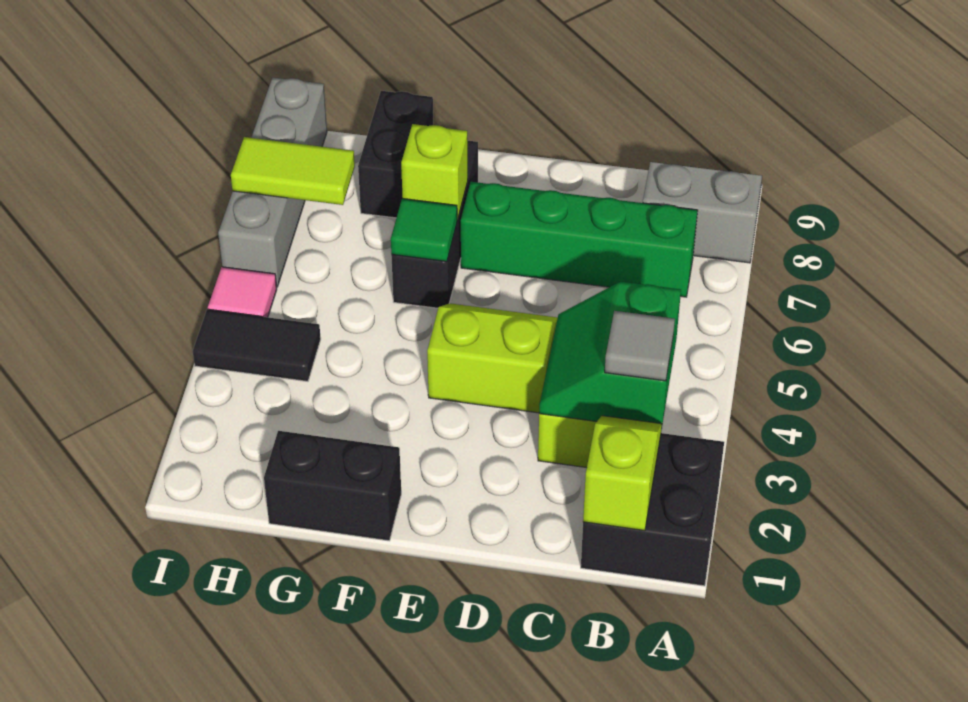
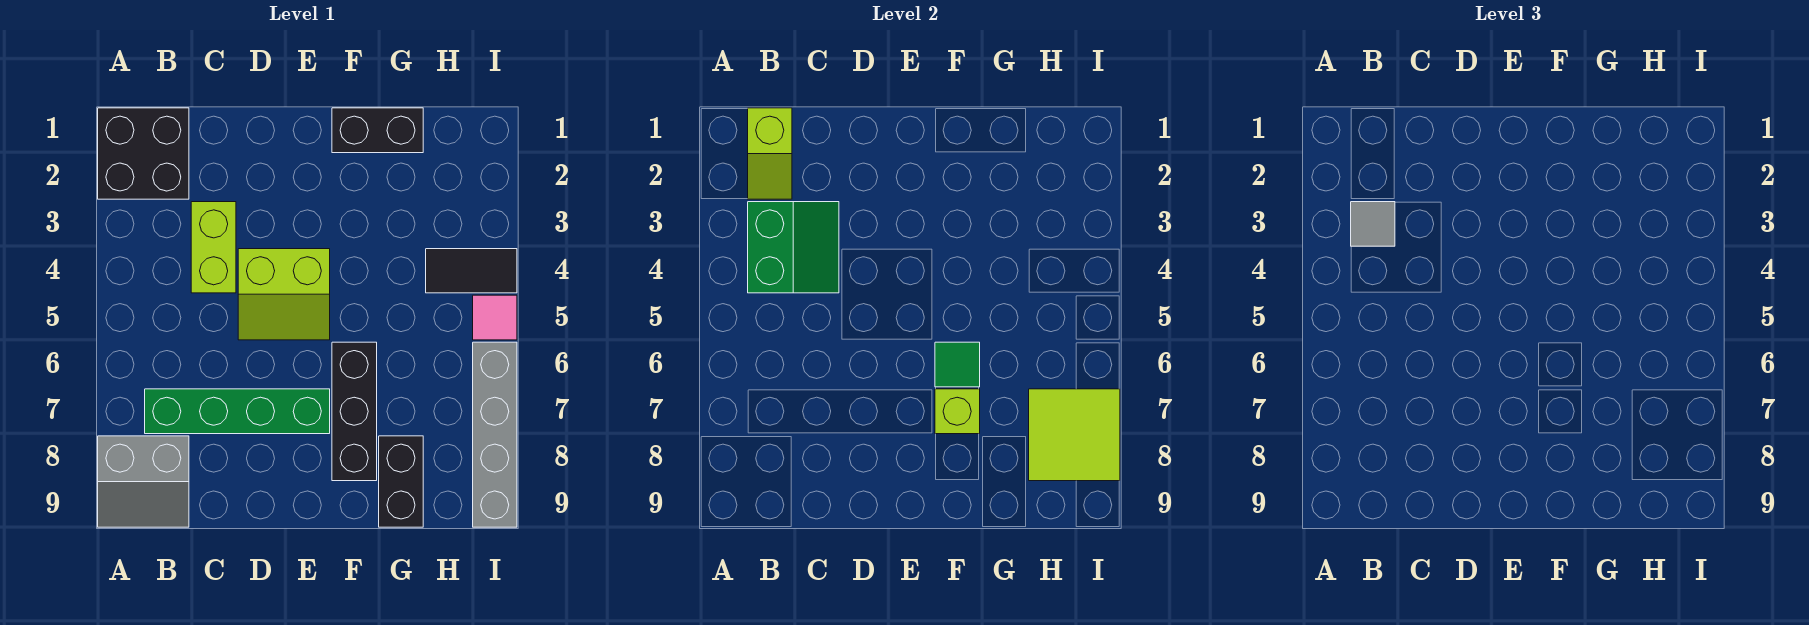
lime tile H7:I7 level 2 -> lime tile H7:I8 level 2

